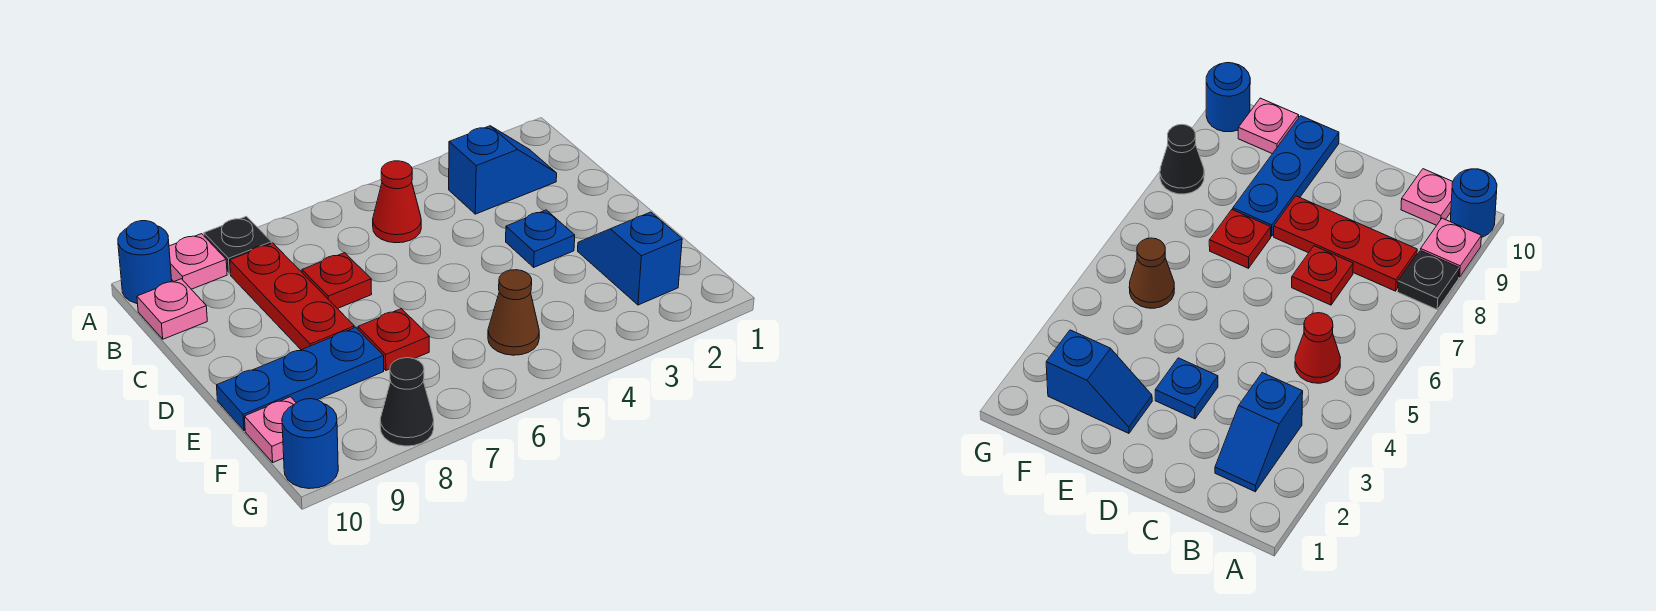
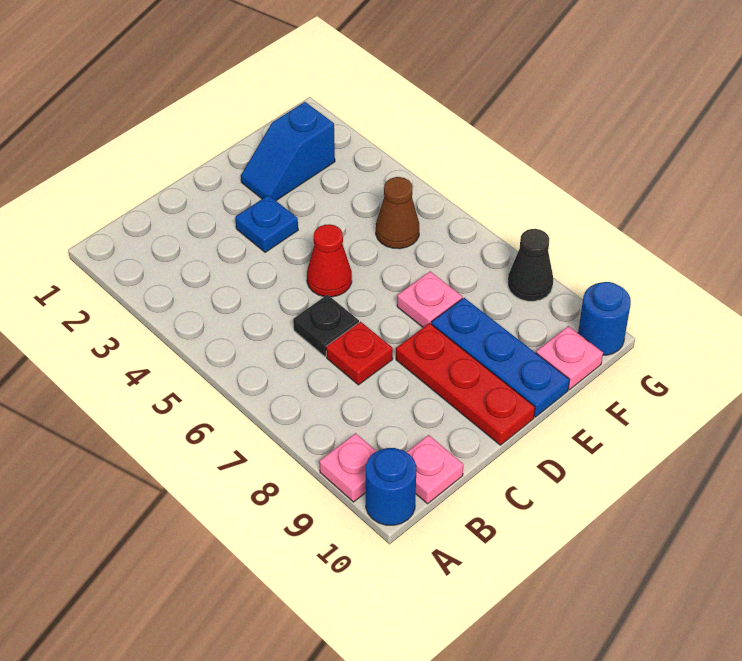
black plate A8 level 1 -> black plate C6 level 1
blue slope B2:B3 level 1 top 3 -> none
red cone B5 level 1 -> red cone D5 level 1
red plate B8:D8 level 1 -> red plate D8:D10 level 1
red plate E7 level 1 -> pink plate E7 level 1

